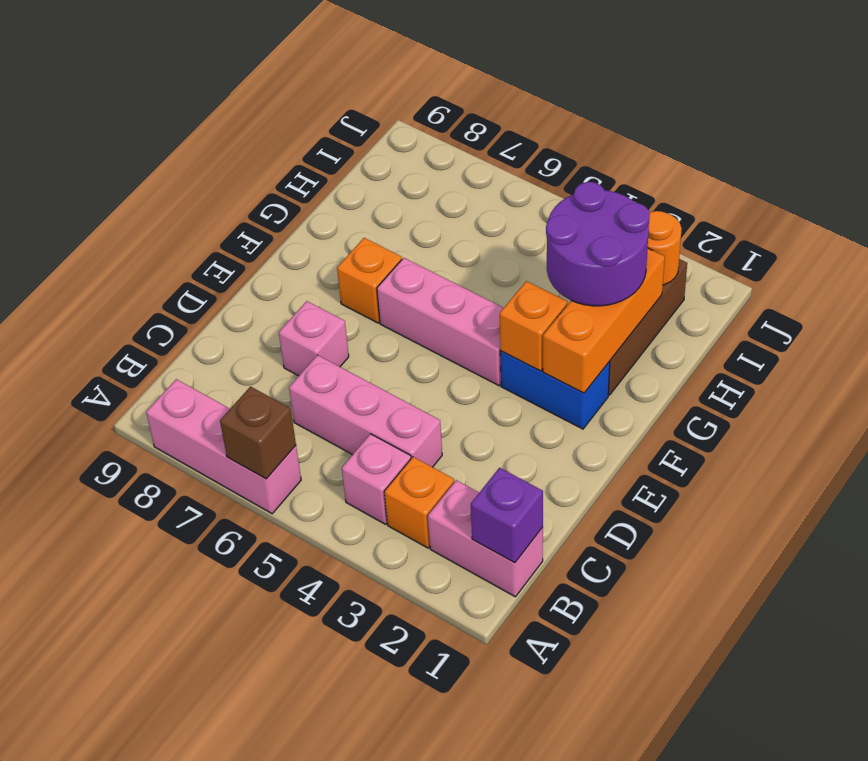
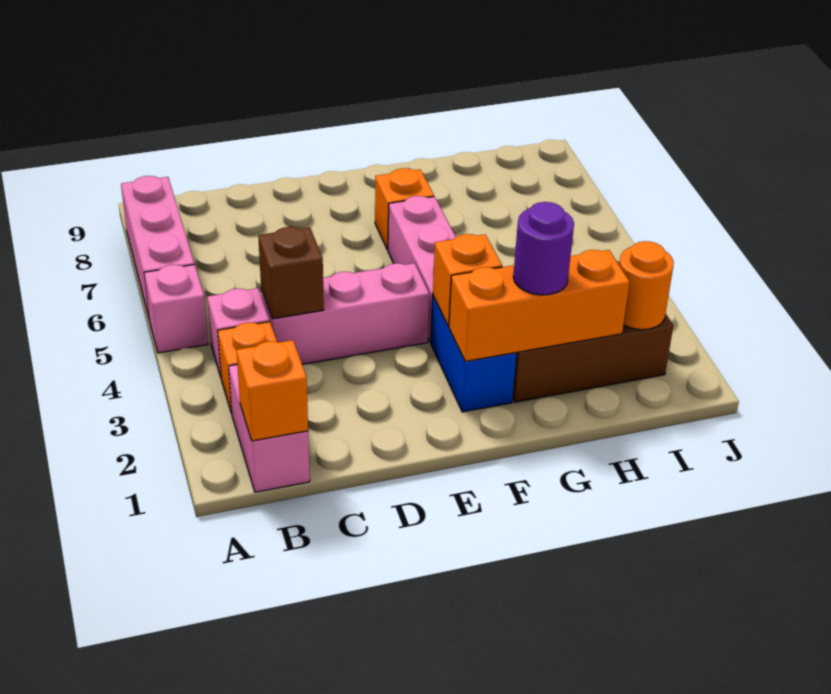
brown brick A6 level 2 -> brown brick C4 level 2
purple brick B1 level 2 -> orange brick B1 level 2
pink brick C4:C6 level 1 -> pink brick C4:E4 level 1
pink brick D7 level 1 -> pink brick A5 level 1
purple round brick G2:H3 level 3 -> purple round brick G2 level 3

